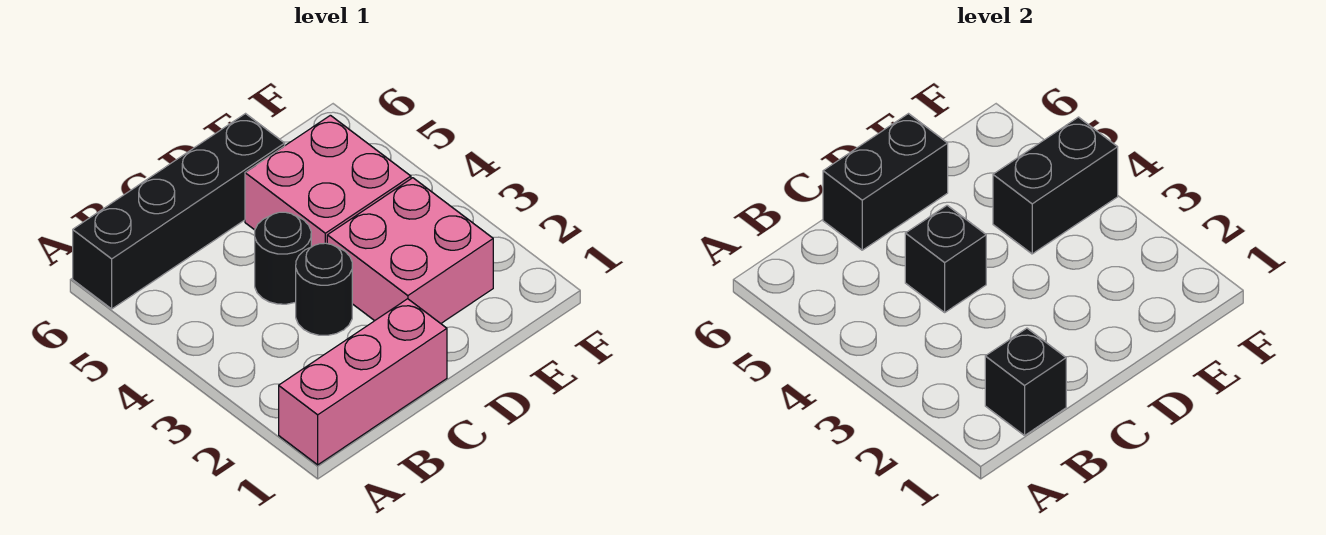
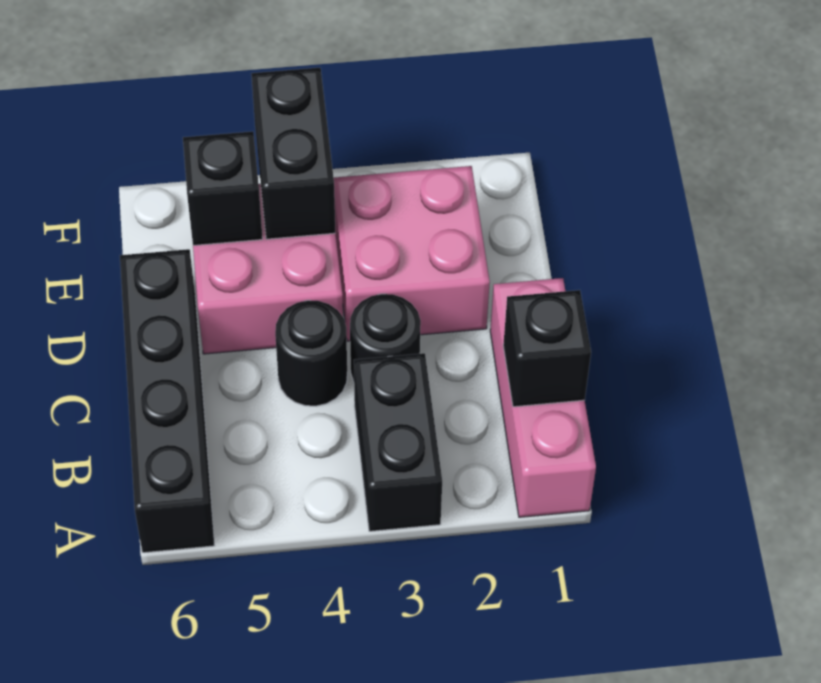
black brick C4 level 2 -> black brick E5 level 2
black brick C6:D6 level 2 -> black brick A3:B3 level 1

